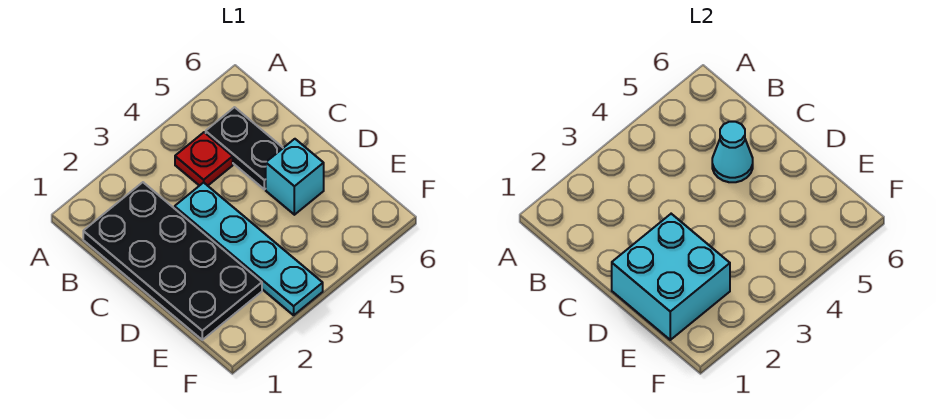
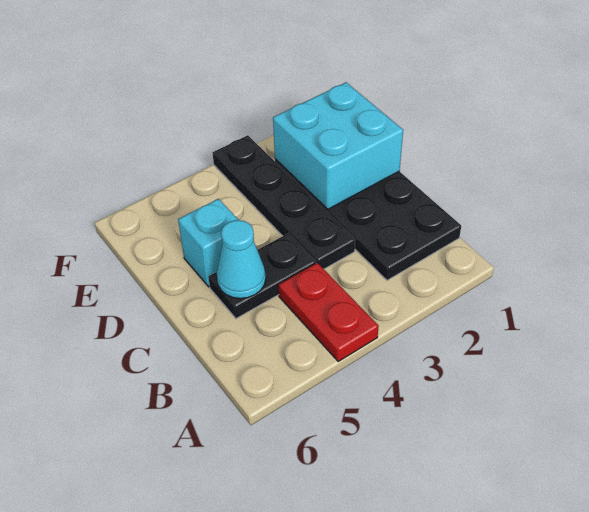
red plate B4 level 1 -> red plate A4:B4 level 1
black plate B5:C5 level 1 -> black plate C4:C5 level 1
cyan plate C3:F3 level 1 -> black plate C3:F3 level 1

